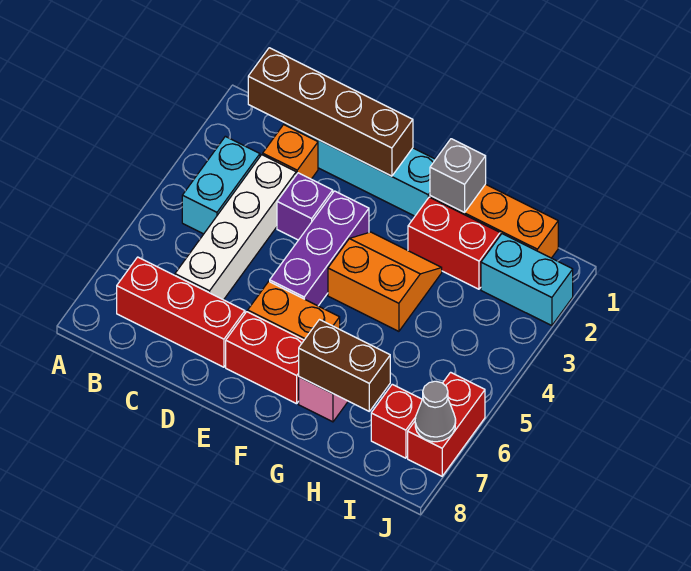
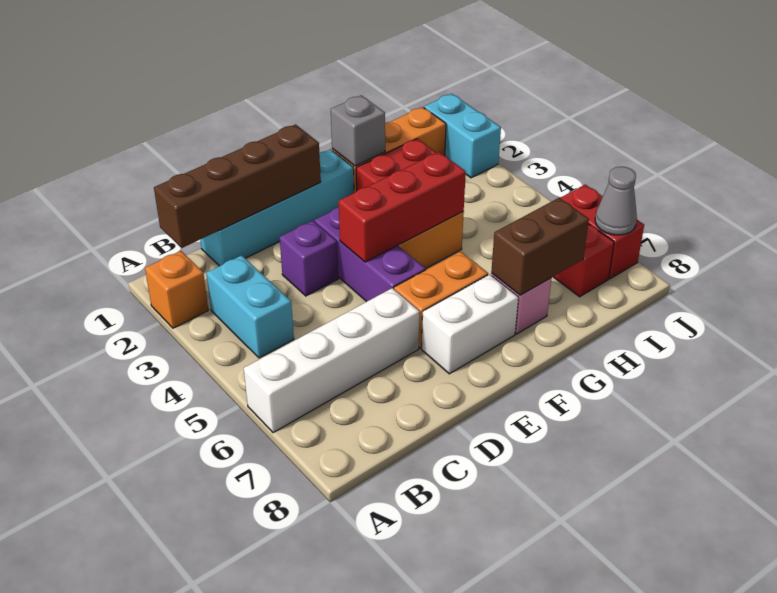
red brick B7:D7 level 1 -> red brick E4:G4 level 2
orange brick C2 level 1 -> orange brick A2 level 1
white brick C3:C6 level 1 -> white brick A6:D6 level 1
red brick E7:F7 level 1 -> white brick E7:F7 level 1
cyan brick I2:J2 level 1 -> cyan brick J1:J2 level 1

